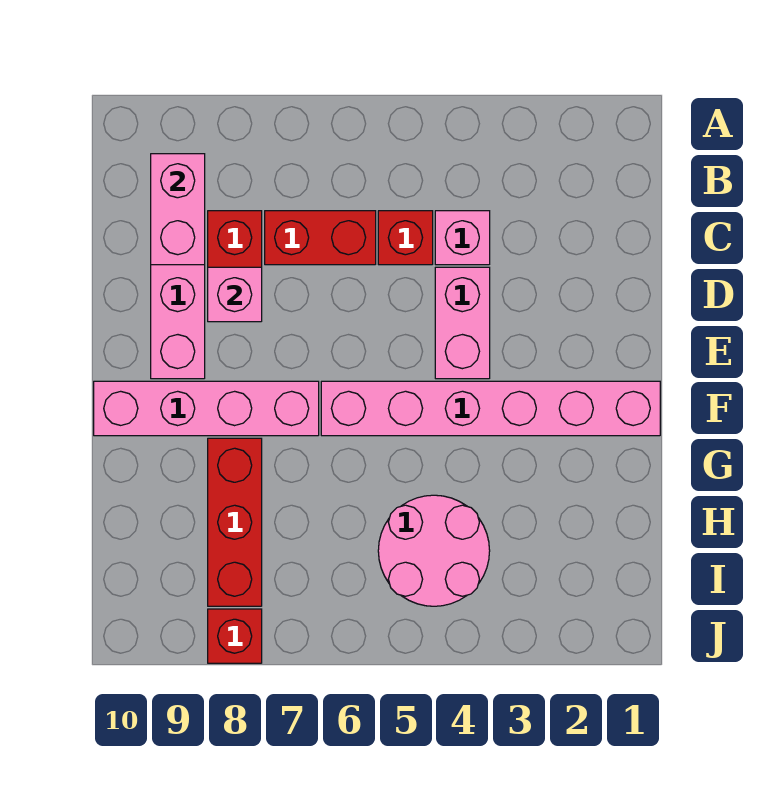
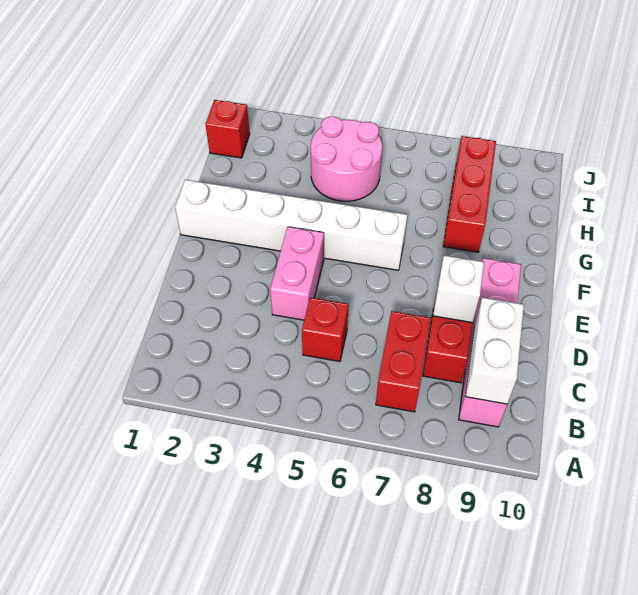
pink brick B9:C9 level 2 -> white brick B9:C9 level 2
pink brick C4 level 1 -> none
red brick C6:C7 level 1 -> red brick B7:C7 level 1
pink brick D8 level 2 -> white brick D8 level 2
pink brick F1:F6 level 1 -> white brick F1:F6 level 1
pink brick F7:F10 level 1 -> none
red brick J8 level 1 -> red brick I1 level 1

